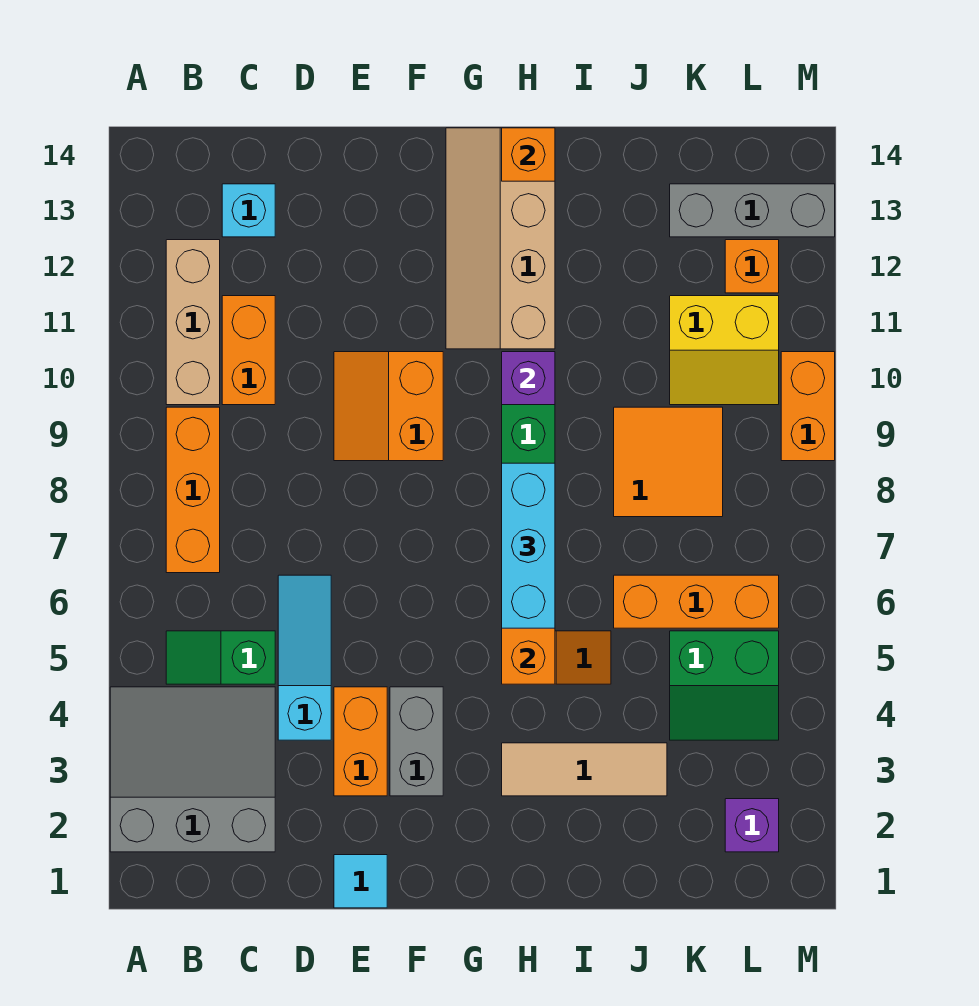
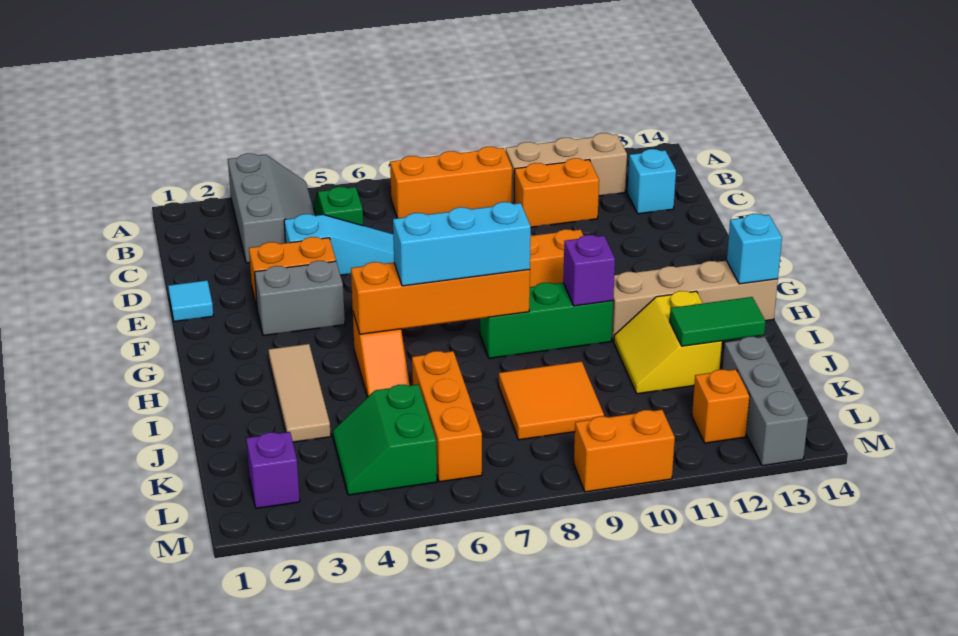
grey slope A2:C4 level 1 top 2 -> grey slope A3:C4 level 1 top 3
orange brick H14 level 2 -> cyan brick H14 level 2
none -> green tile J12:J13 level 2
yellow slope K10:L11 level 1 top 11 -> yellow slope I11:J12 level 1 top 12

